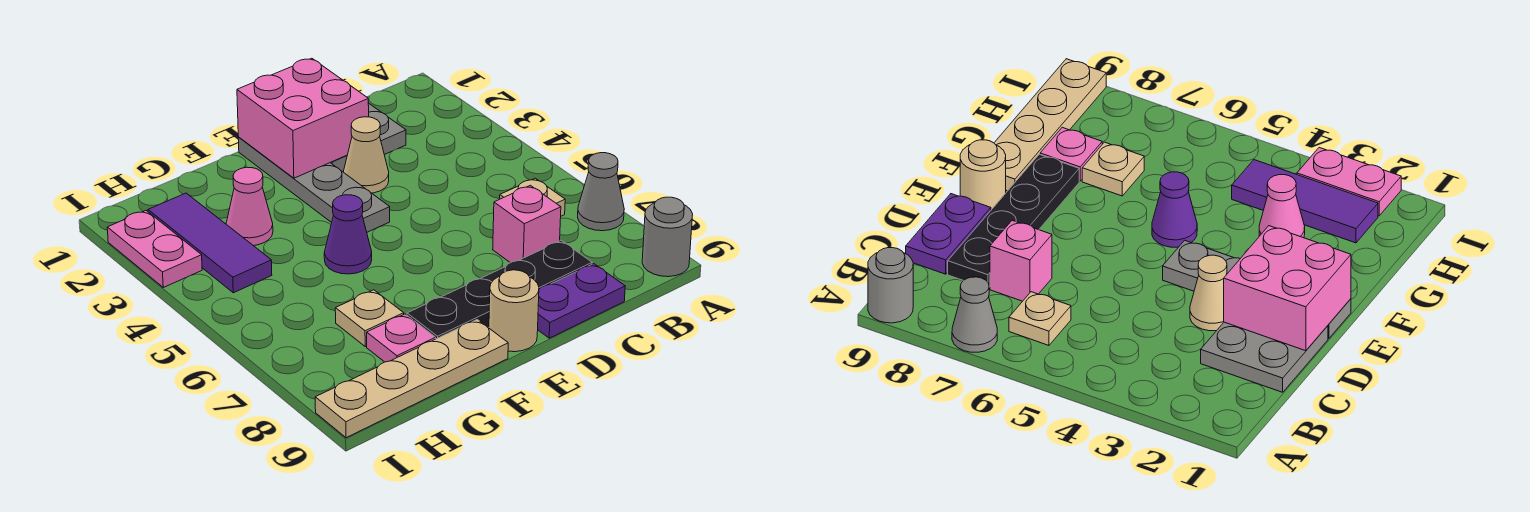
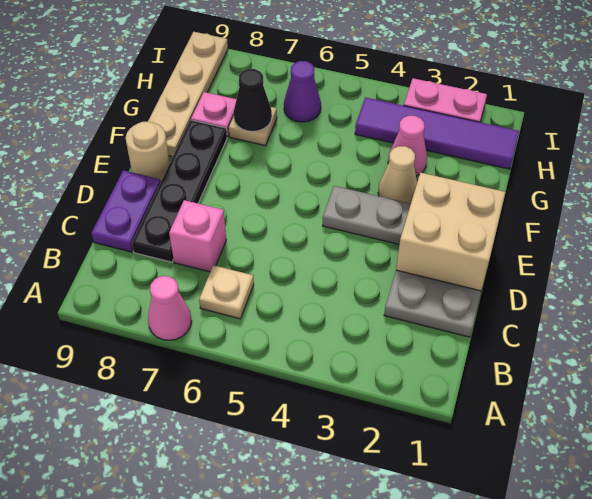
grey cone A7 level 1 -> pink cone A7 level 1
grey round brick A9 level 1 -> none
pink brick D1:E2 level 2 -> tan brick D1:E2 level 2
tan cone D3 level 1 -> tan cone F3 level 1
purple cone F5 level 1 -> purple cone H6 level 1
none -> black cone G7 level 2
purple tile H2:H4 level 1 -> purple tile H1:H4 level 1

